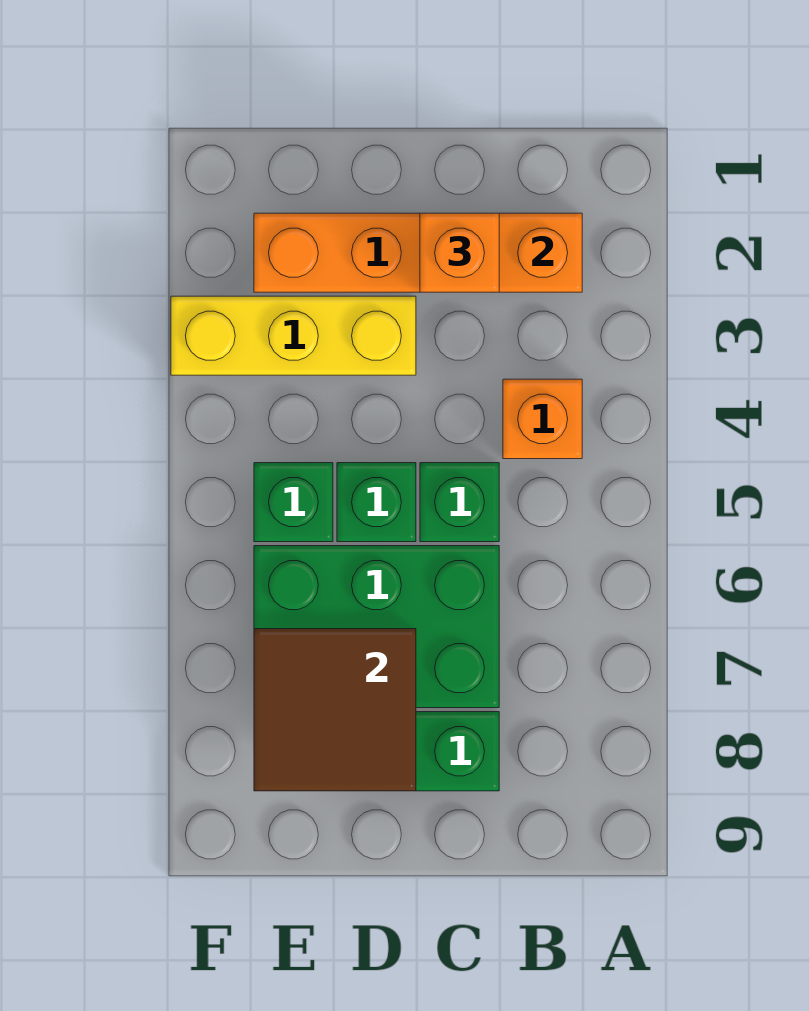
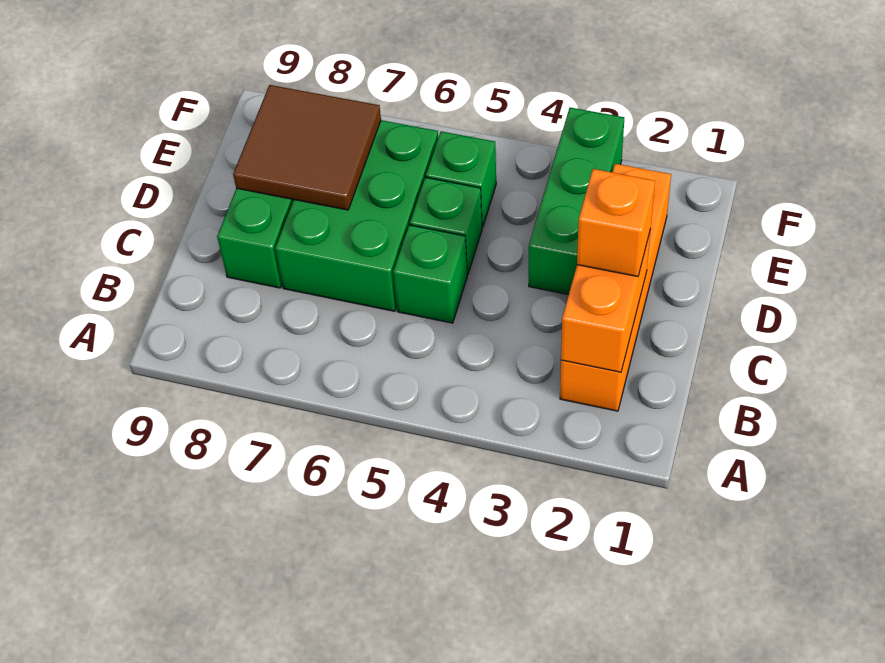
orange brick B4 level 1 -> none
yellow brick D3:F3 level 1 -> green brick D3:F3 level 1

